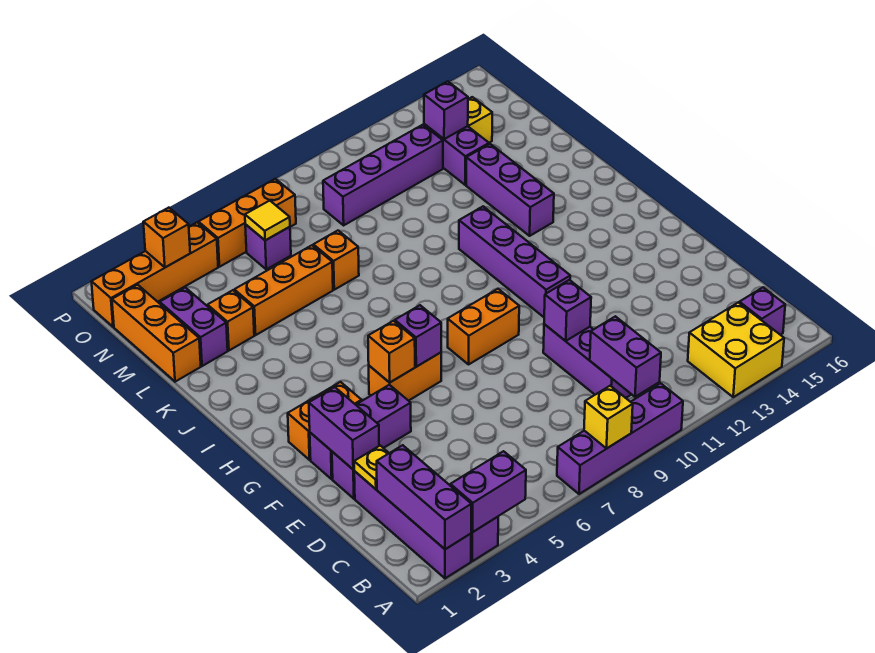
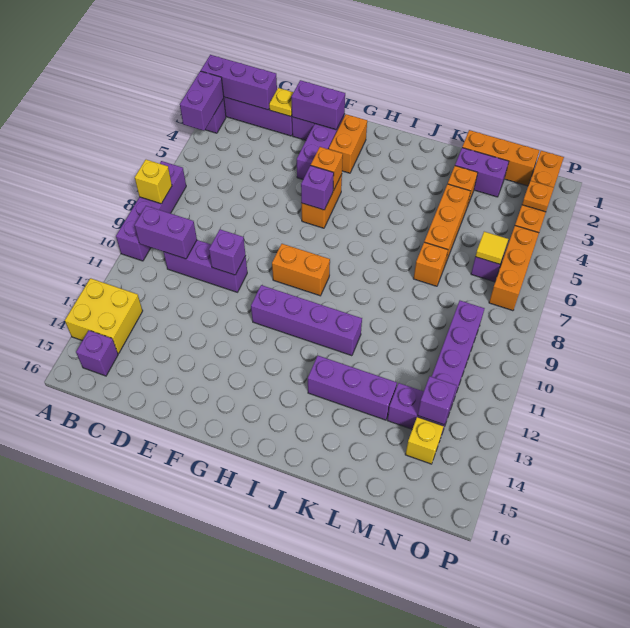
orange brick G8:G9 level 1 -> orange brick G9:H9 level 1
orange brick O3 level 2 -> orange plate O3 level 2

